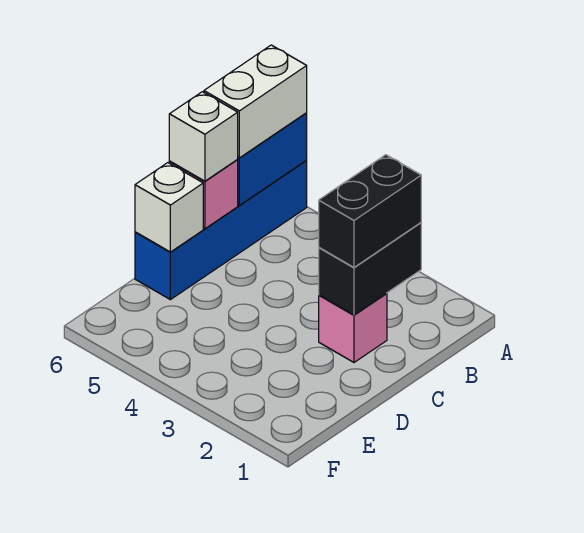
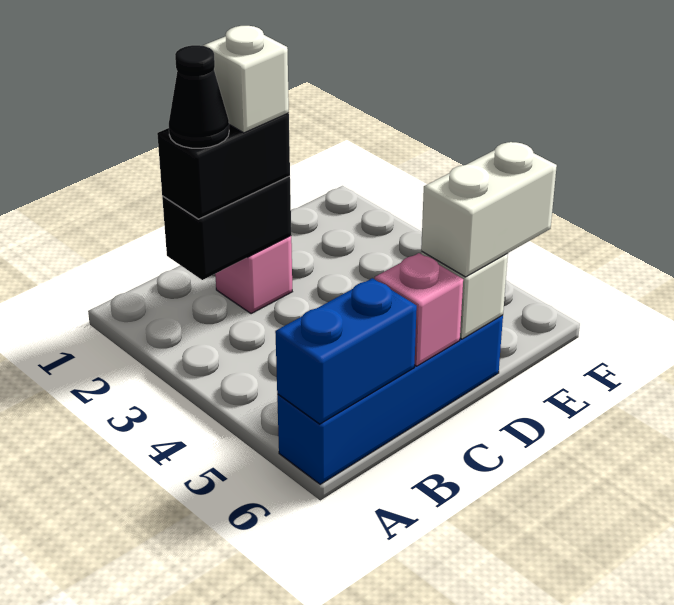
white brick A6:B6 level 3 -> white brick D6:E6 level 3
none -> black cone B2 level 4
white brick C6 level 3 -> white brick C2 level 4

